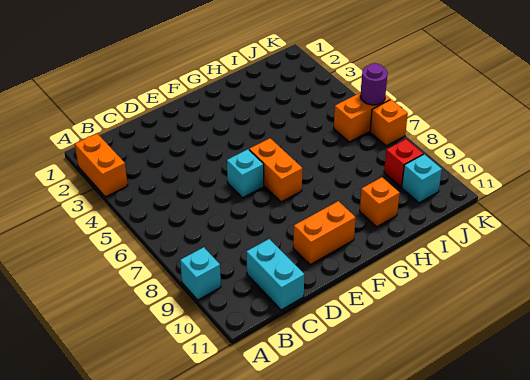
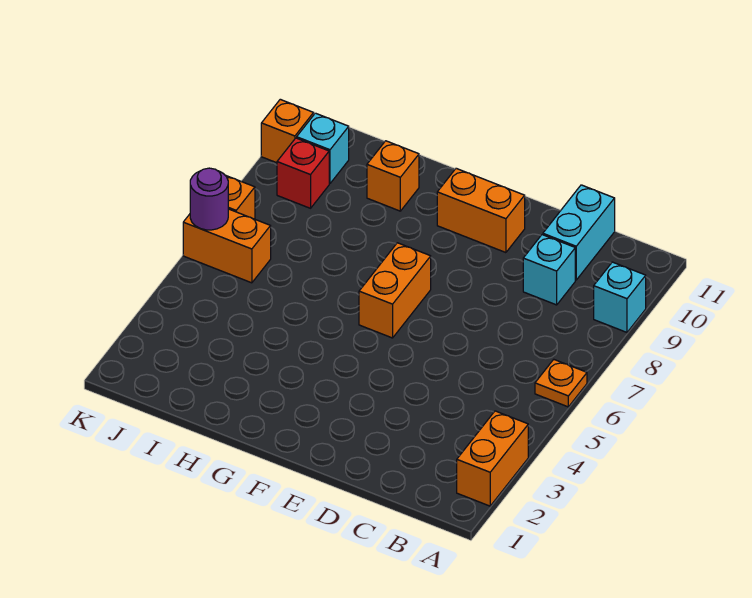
none -> orange plate A6 level 1
cyan brick E6 level 1 -> cyan brick C9 level 1
none -> orange brick K10 level 1

